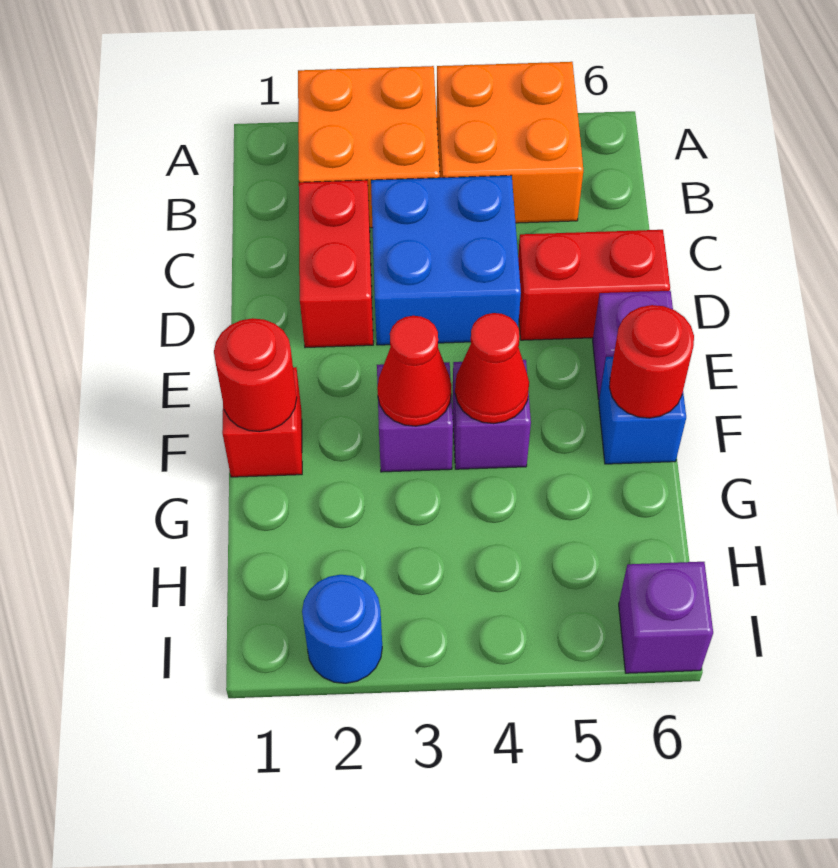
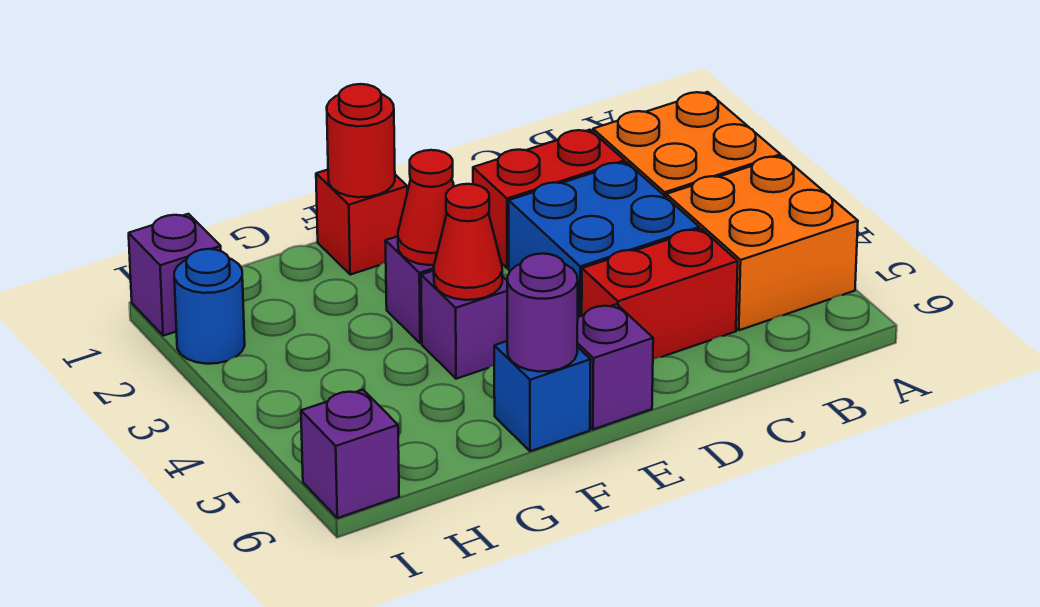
red brick D5:D6 level 1 -> red brick C5:D5 level 1
red round brick F6 level 2 -> purple round brick F6 level 2
none -> purple brick I1 level 1

